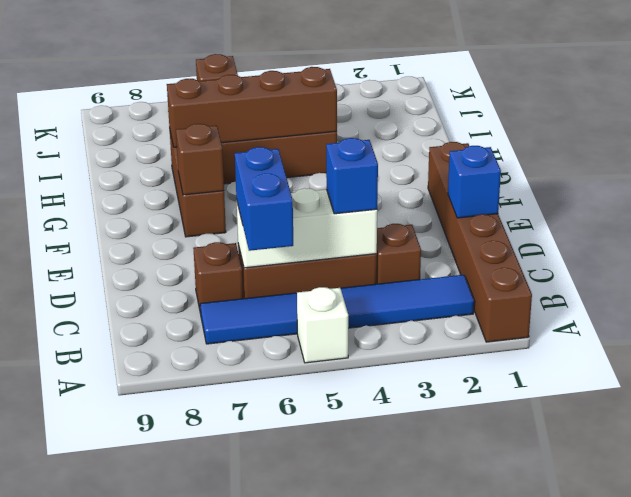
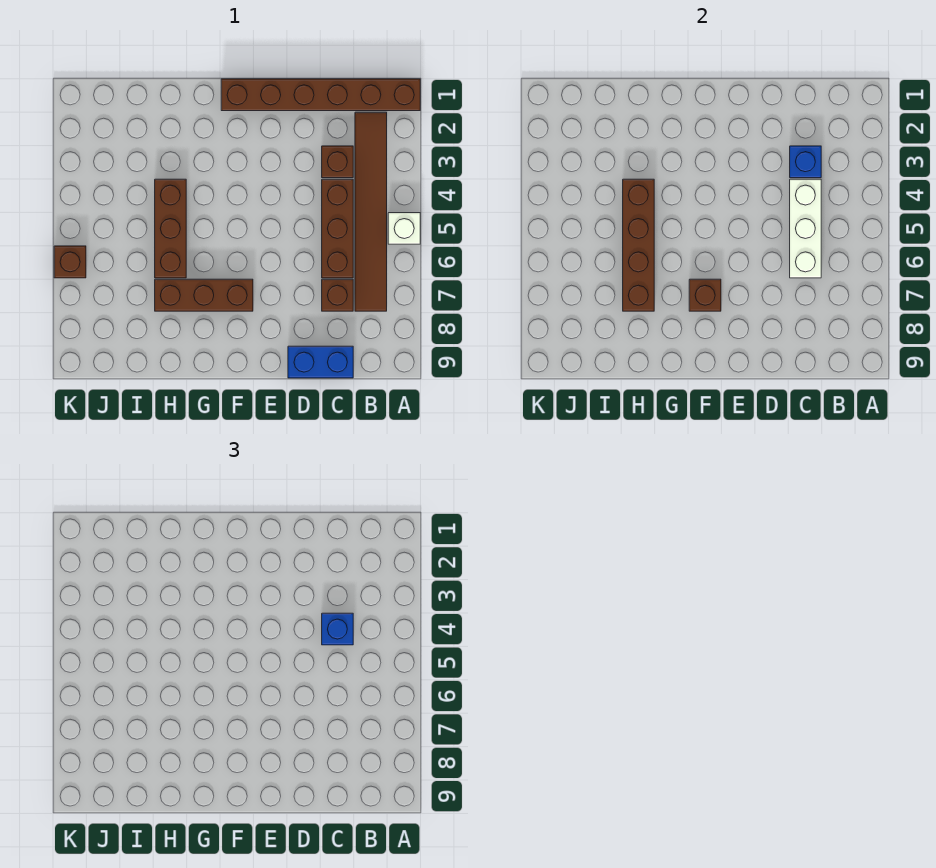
blue tile B2:B7 level 1 -> brown tile B2:B7 level 1
blue brick B6:C6 level 3 -> blue brick C9:D9 level 1
blue brick D1 level 2 -> blue brick C3 level 2

